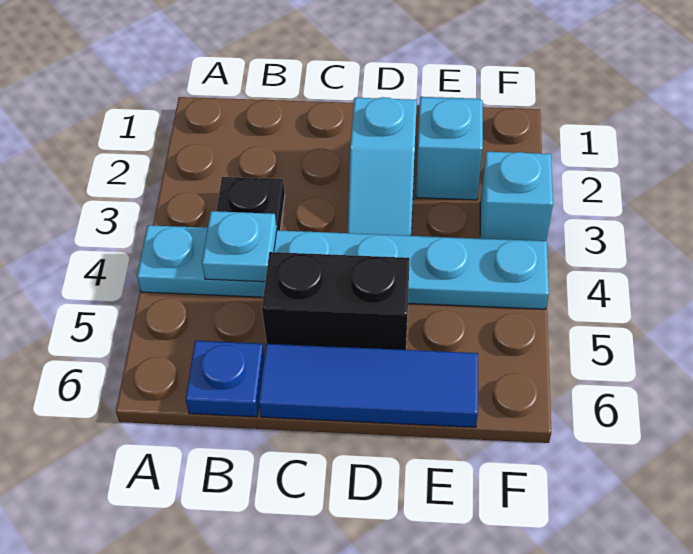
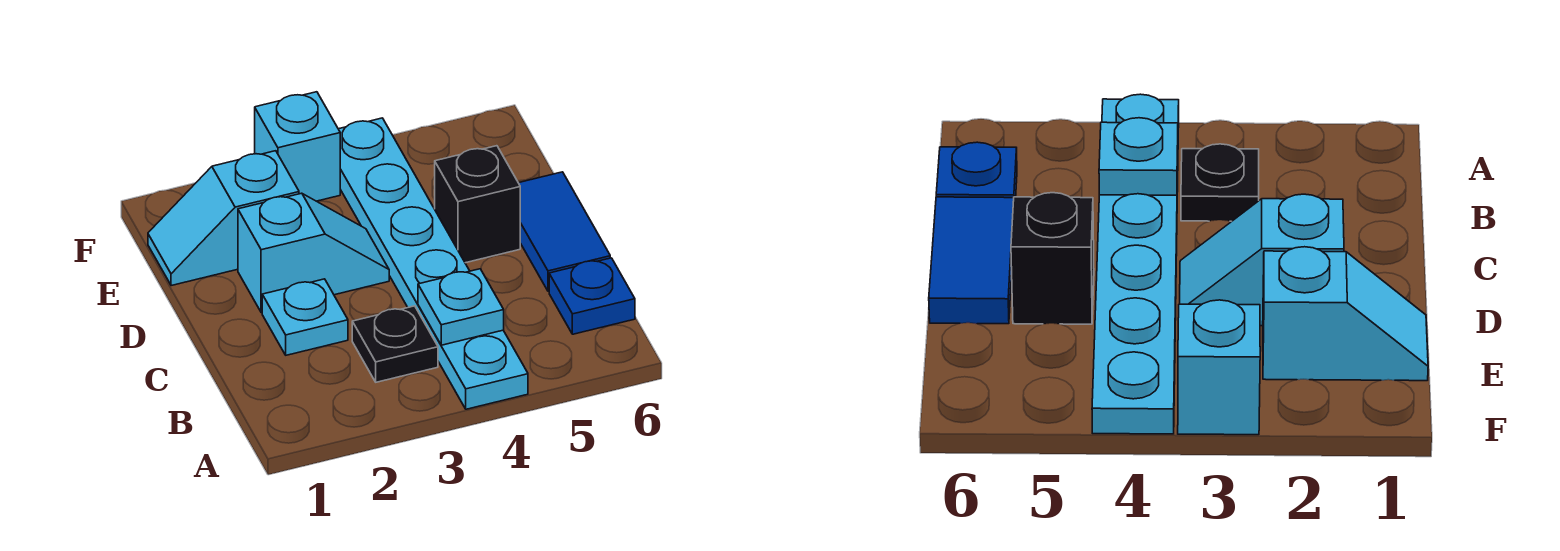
none -> cyan plate C2 level 1
black brick C5:D5 level 1 -> black brick D5 level 1
blue tile C6:E6 level 1 -> blue tile C6:D6 level 1

